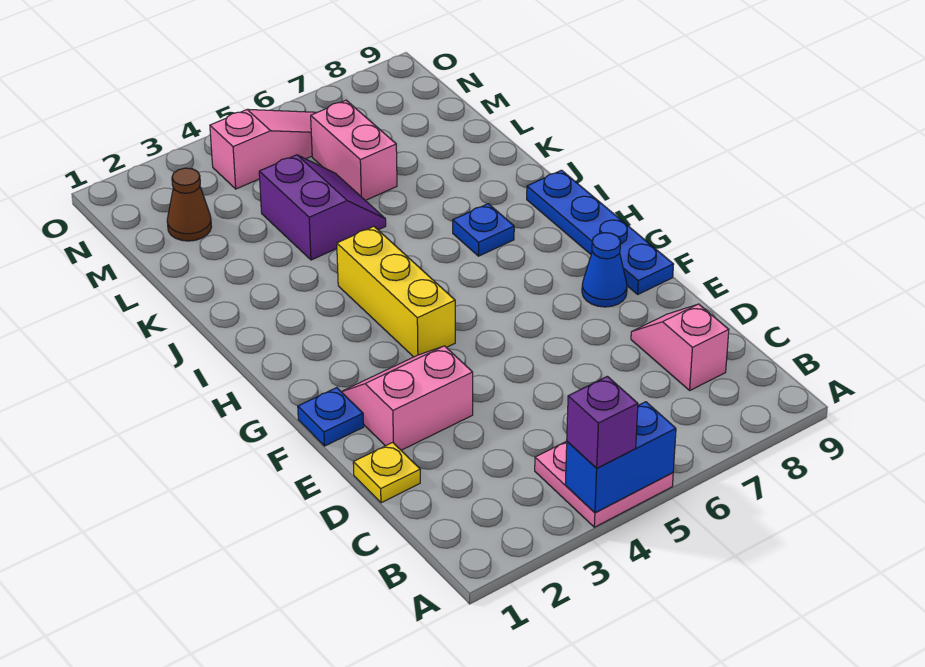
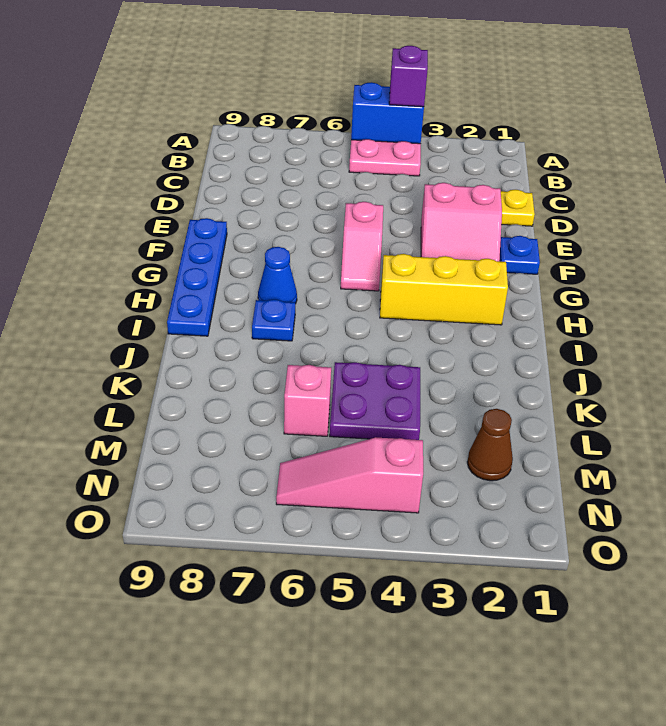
pink slope C8:D8 level 1 top C -> pink slope F5:G5 level 1 top F
blue cone F8 level 1 -> blue cone H7 level 1
yellow brick G4:I4 level 1 -> yellow brick H2:H4 level 1
purple slope K4:L5 level 1 top 4 -> purple plate K4:L5 level 1
pink brick L6:M6 level 1 -> pink brick L6 level 1

